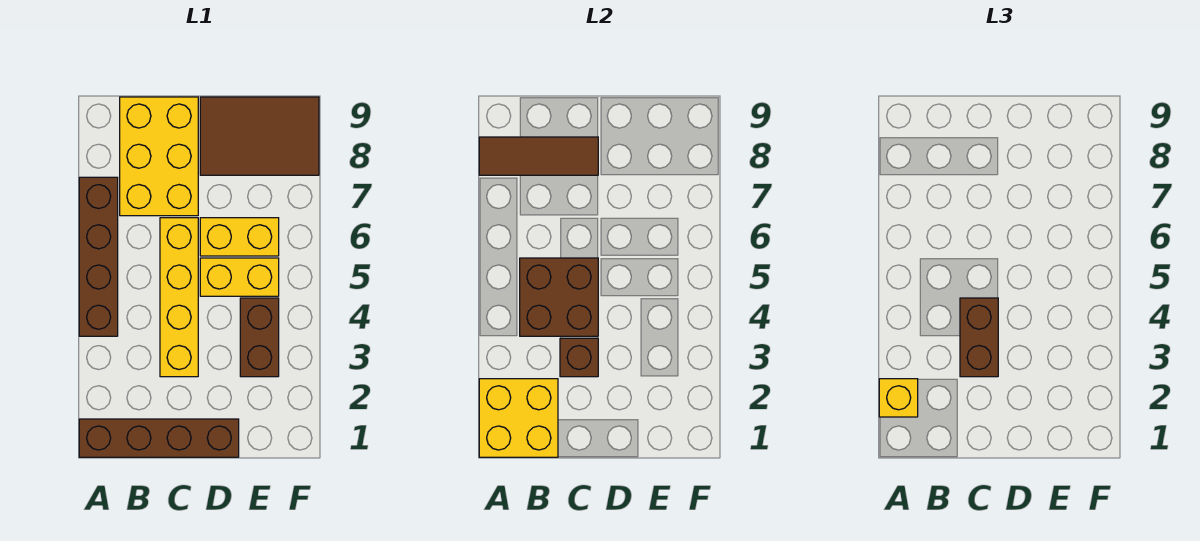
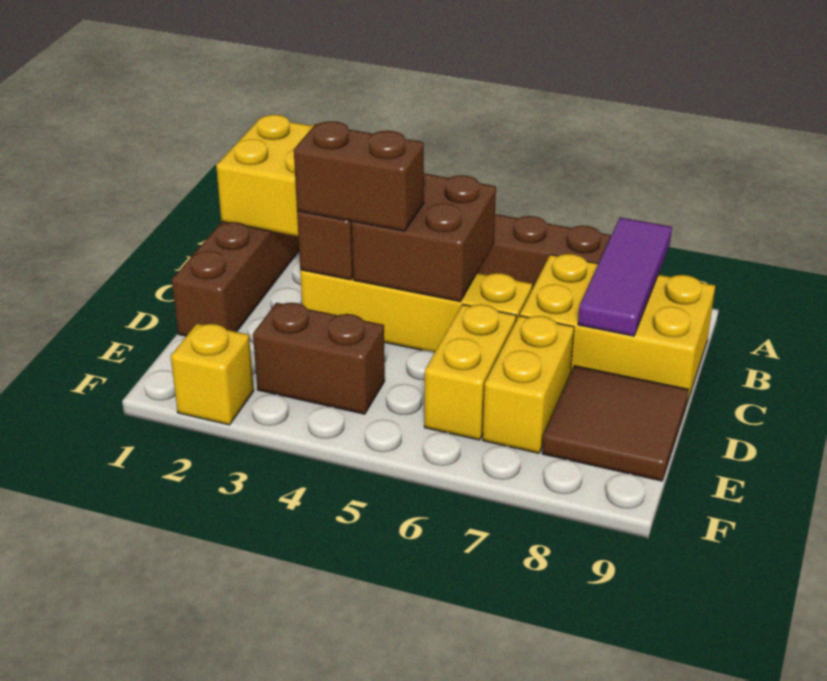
yellow brick A2 level 3 -> yellow brick F2 level 1
brown tile A8:C8 level 2 -> purple tile A8:C8 level 2
yellow brick D5:E5 level 1 -> yellow brick D7:E7 level 1
brown tile D8:F9 level 1 -> brown tile D8:E9 level 1

